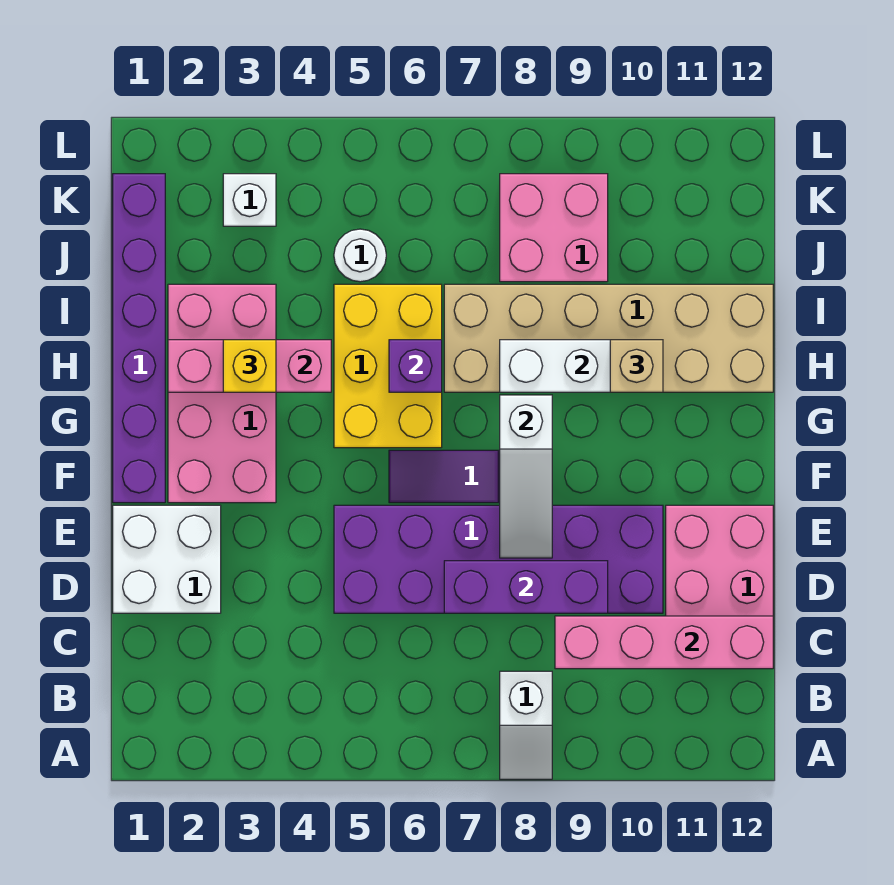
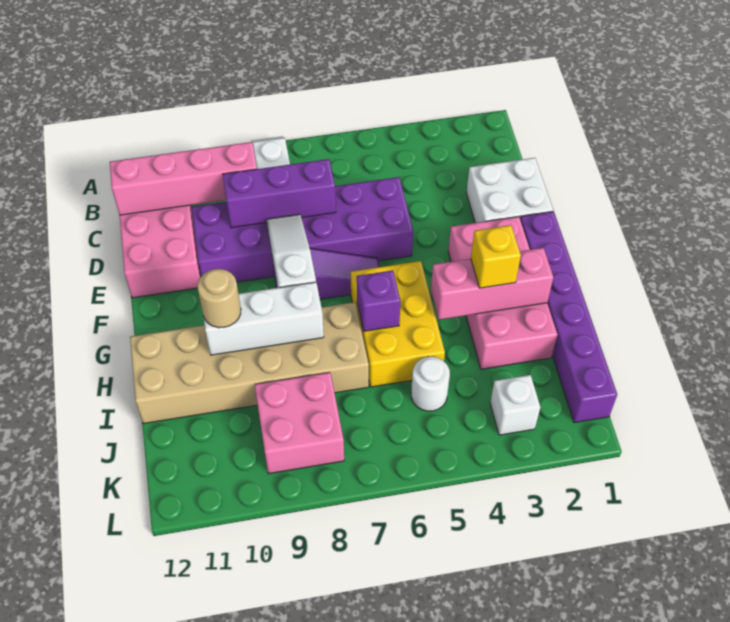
tan brick H10 level 3 -> tan round brick H10 level 3

